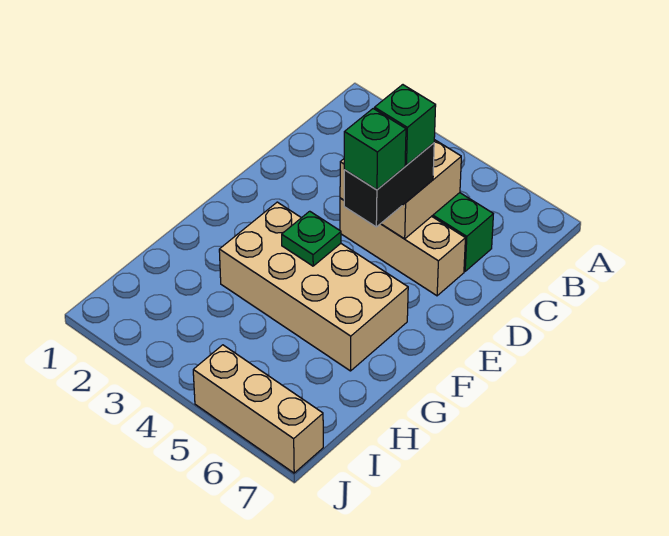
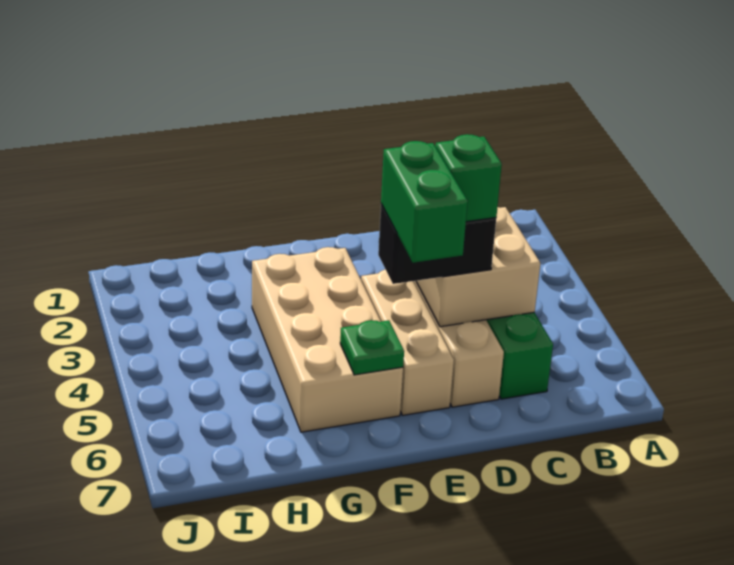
green brick E5 level 4 -> green brick E5:E6 level 4
green plate F4 level 2 -> green plate F6 level 2
tan brick J5:J7 level 1 -> tan brick E4:E6 level 1

